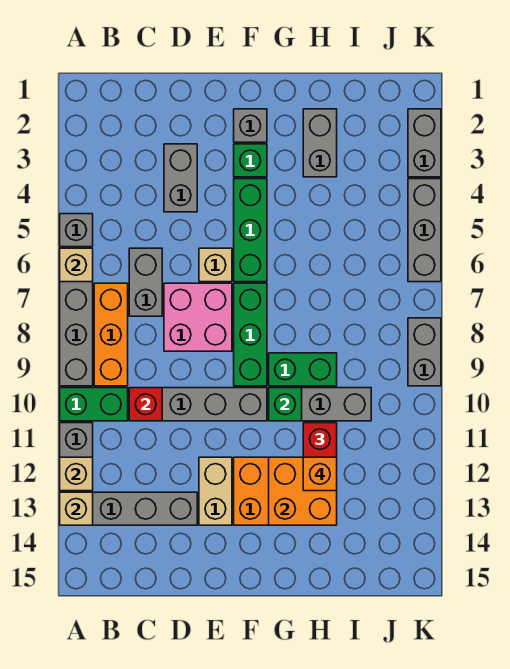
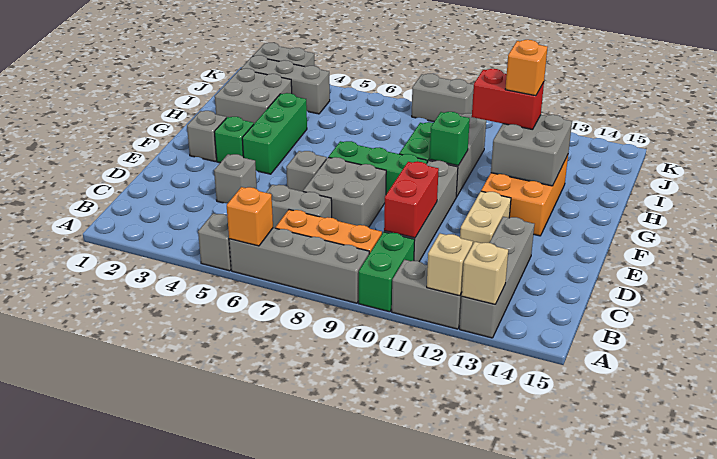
tan brick A6 level 2 -> orange brick A6 level 2
red brick C10 level 2 -> red brick C10:D10 level 2
grey brick D3:D4 level 1 -> grey brick D4 level 1
pink brick D7:E8 level 1 -> grey brick D7:E8 level 1
tan brick E6 level 1 -> grey brick E6 level 1
tan brick E12:E13 level 1 -> tan brick D12:E12 level 1
green brick F4:F6 level 1 -> green brick F4:H4 level 1
orange brick G12:H13 level 2 -> grey brick G12:H13 level 2
grey brick H2:H3 level 1 -> grey brick H2:I3 level 1
grey brick K4:K6 level 1 -> grey brick J2:J4 level 1

